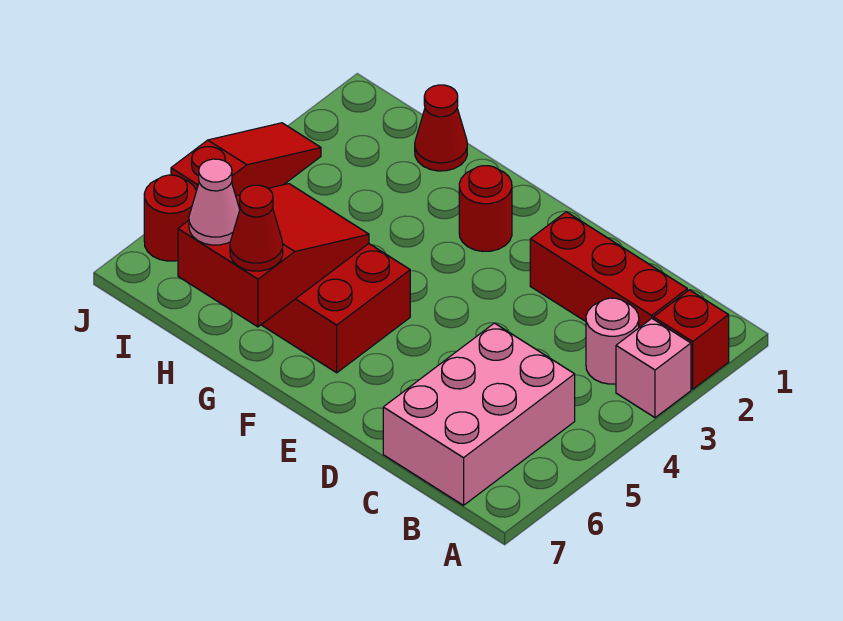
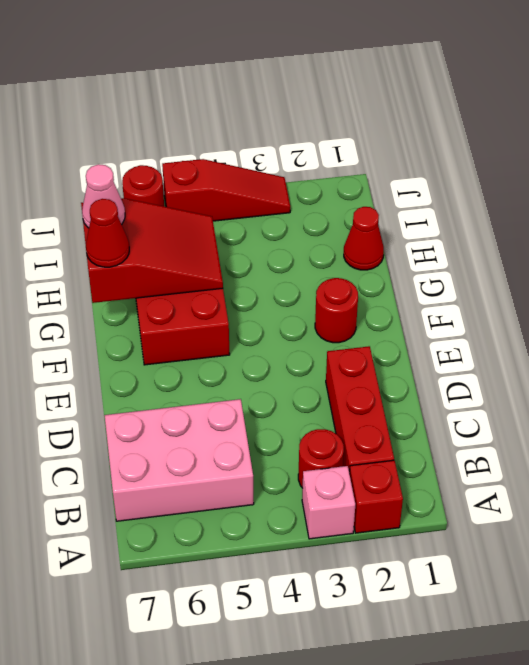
pink round brick B3 level 1 -> red round brick B3 level 1

